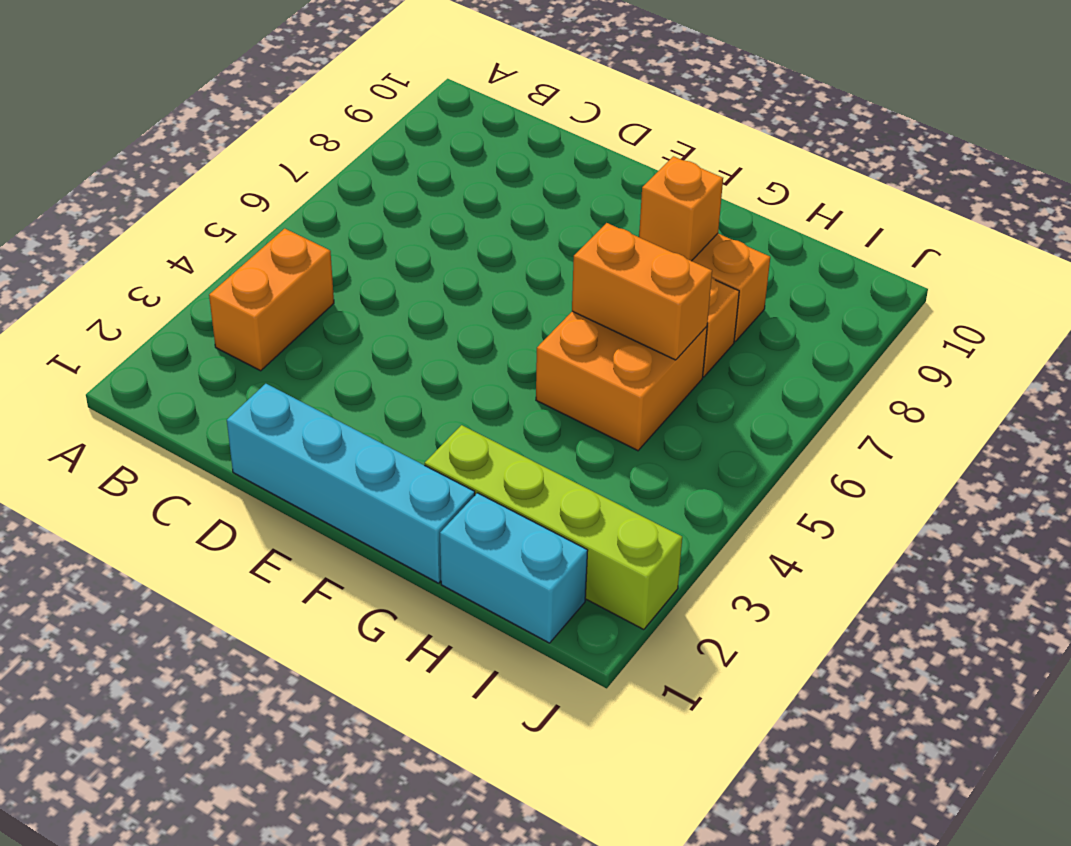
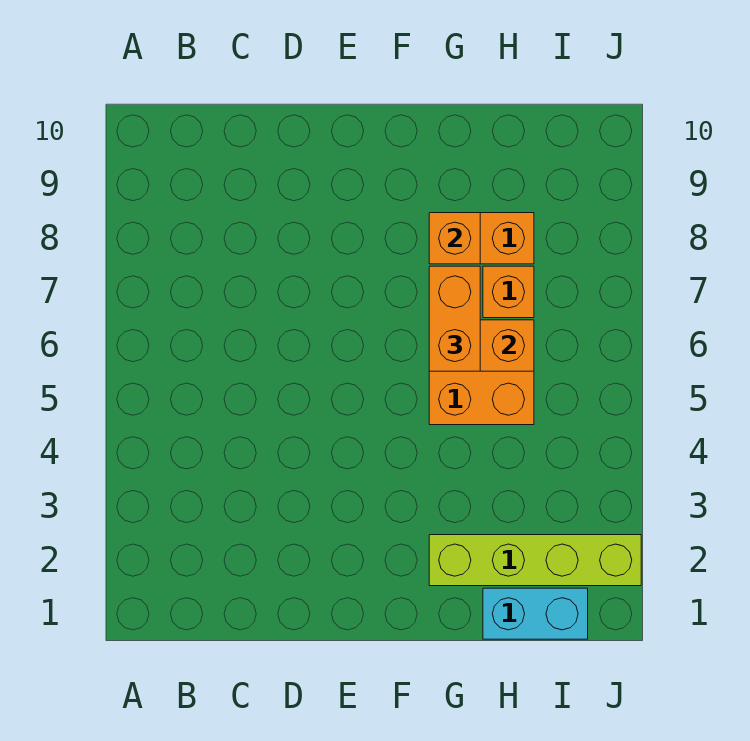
orange brick B3:B4 level 1 -> orange brick G6:G7 level 3
cyan brick D1:G1 level 1 -> none

